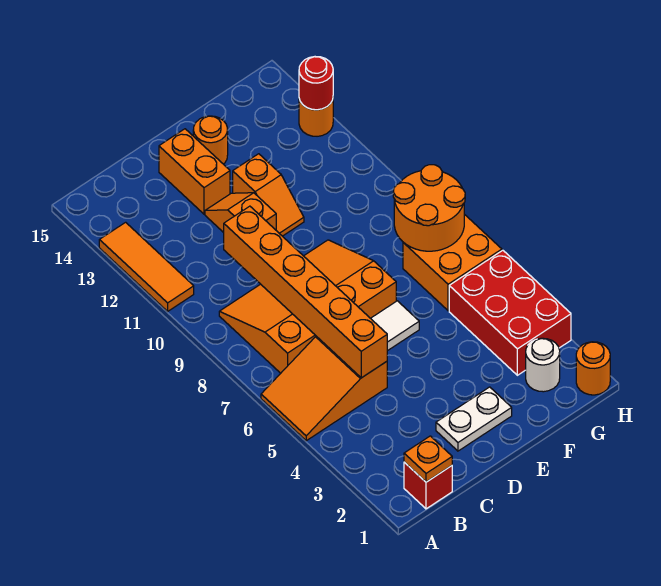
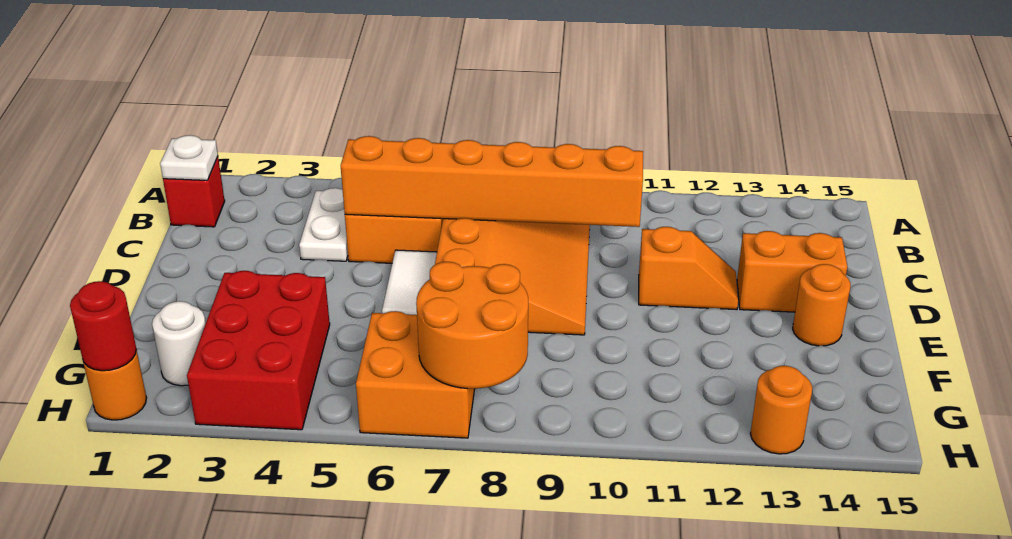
orange tile A11:A13 level 1 -> none
orange plate B1 level 2 -> white plate B1 level 2
white plate D2:E2 level 1 -> white plate B4:C4 level 1
orange slope E11:E12 level 1 top 12 -> none
red brick G3:H5 level 1 -> red brick F3:H4 level 1
red round brick H13 level 2 -> red round brick H1 level 2

